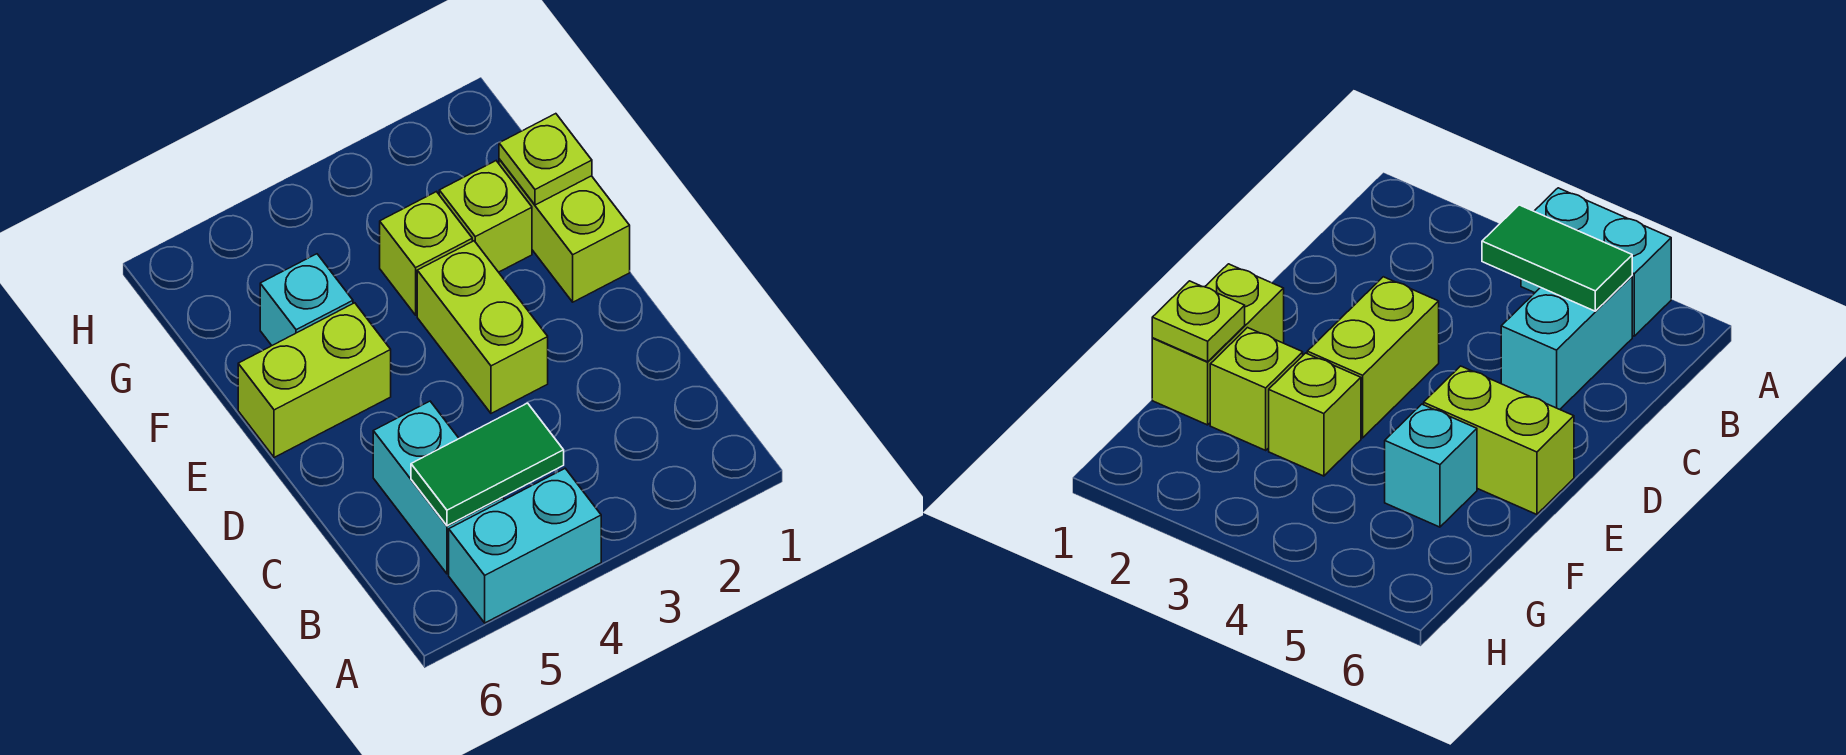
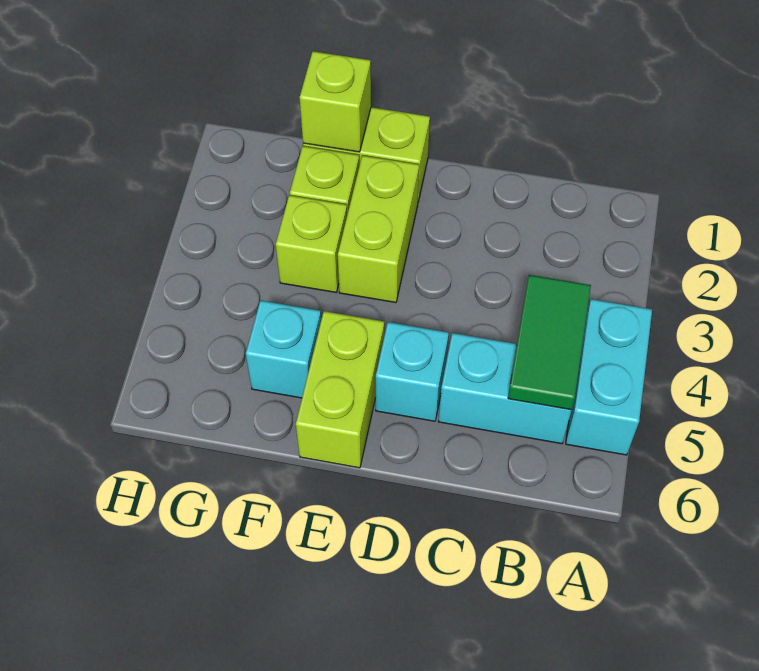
lime brick D3:E3 level 1 -> lime brick E2:E3 level 1
none -> cyan brick D5 level 1
lime plate F1 level 2 -> lime brick F1 level 2

